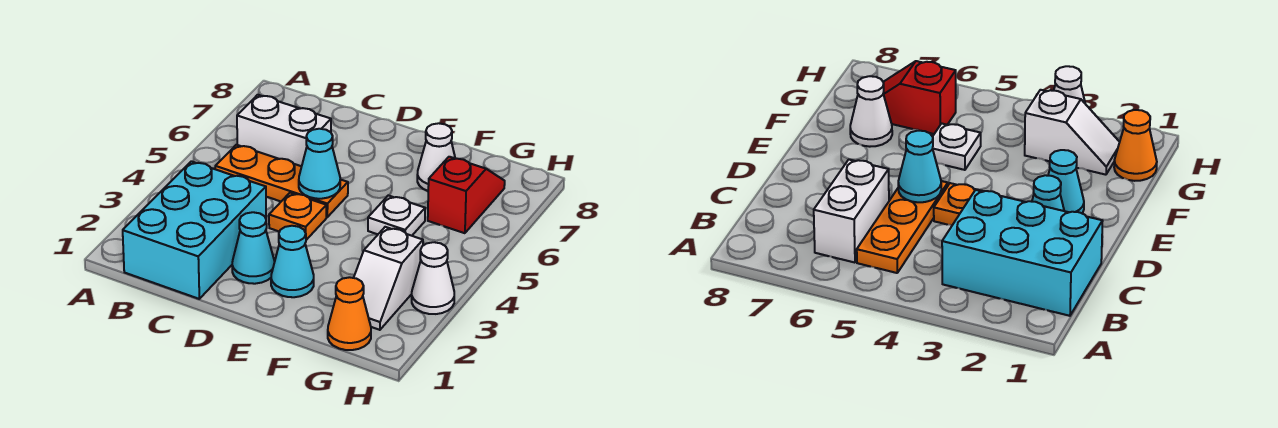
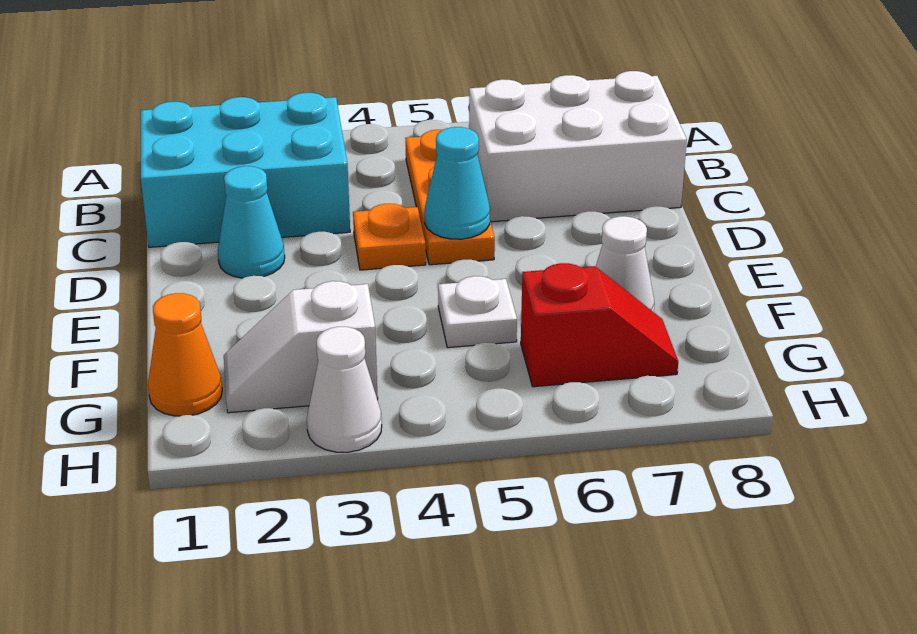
white brick B6:C6 level 1 -> white brick B6:C8 level 1
cyan cone E2 level 1 -> none

